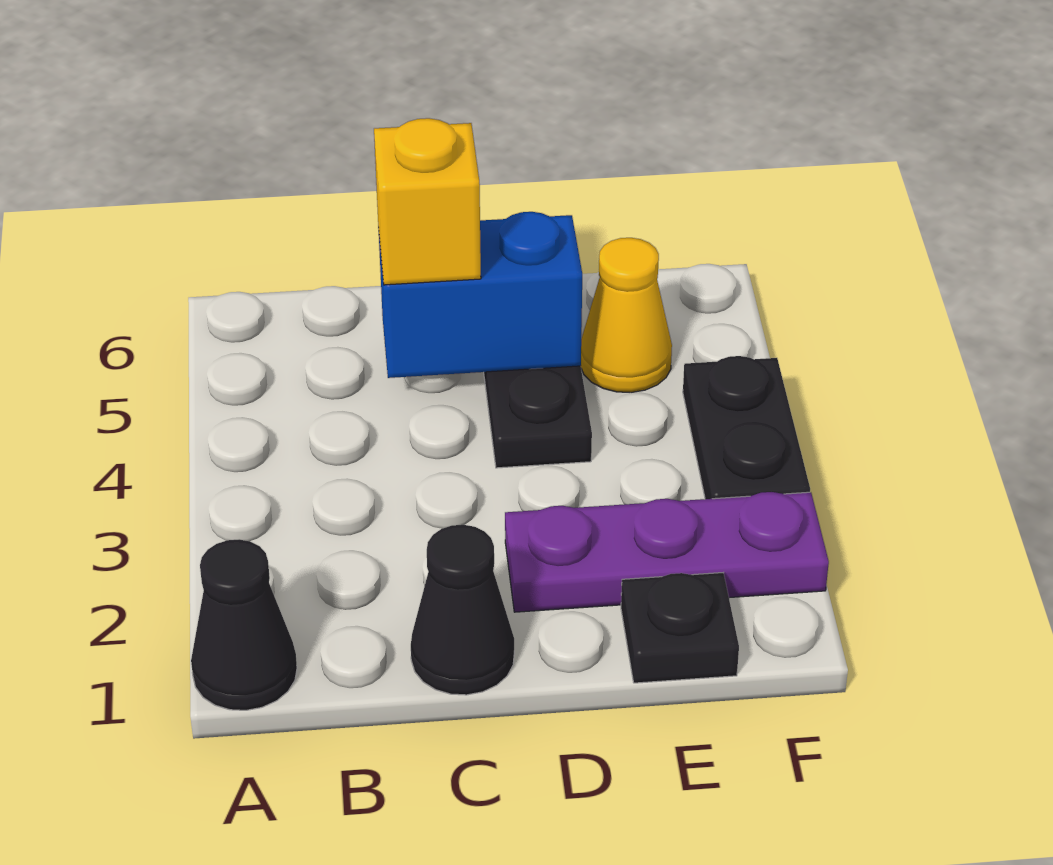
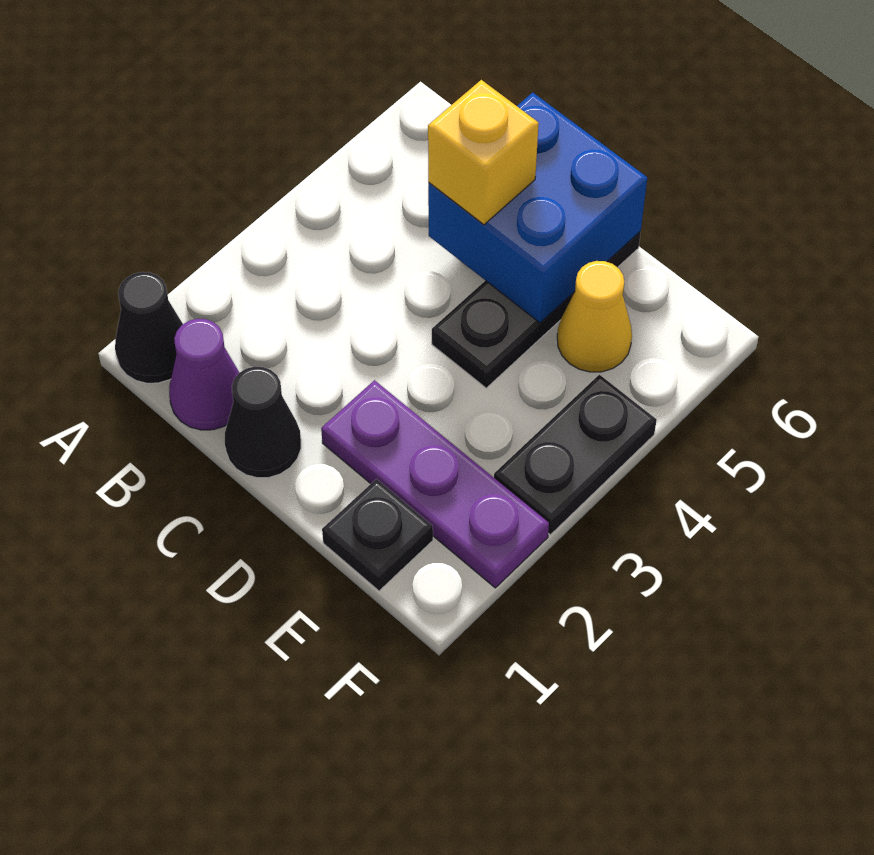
none -> purple cone B1 level 1
blue brick C5:D5 level 2 -> blue brick C5:D6 level 2

